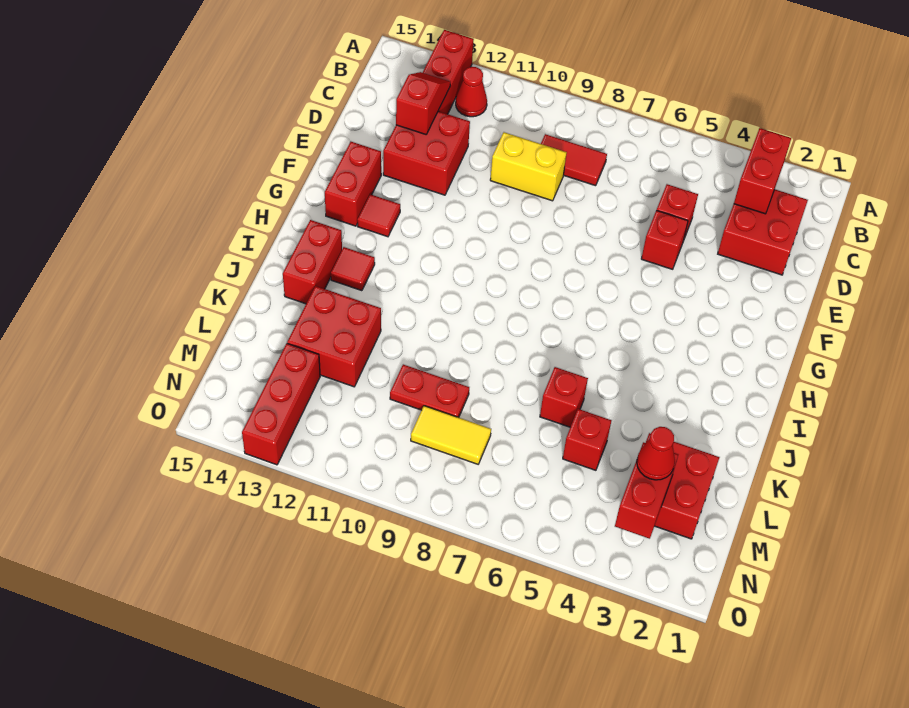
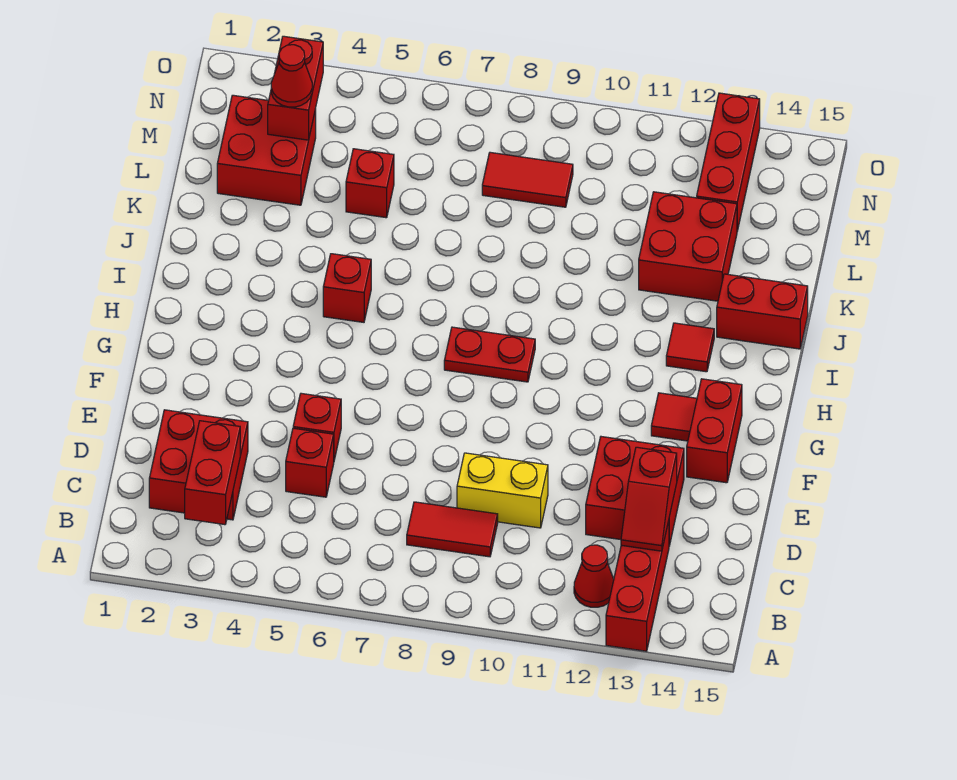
red brick I14:J14 level 1 -> red brick J14:J15 level 1
red brick K6 level 1 -> red brick I5 level 1
red plate L9:L10 level 1 -> red plate H8:H9 level 1
yellow tile M8:M9 level 1 -> red tile M8:M9 level 1

